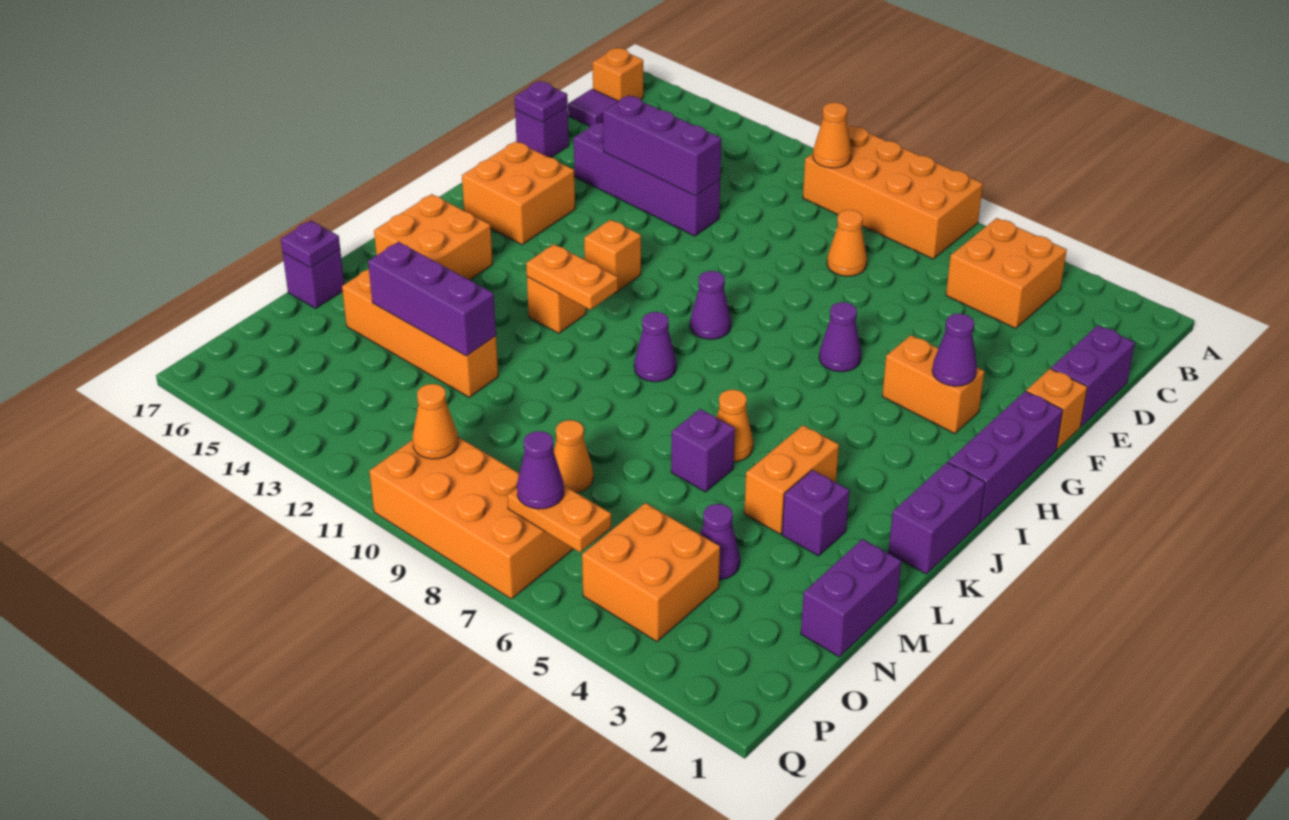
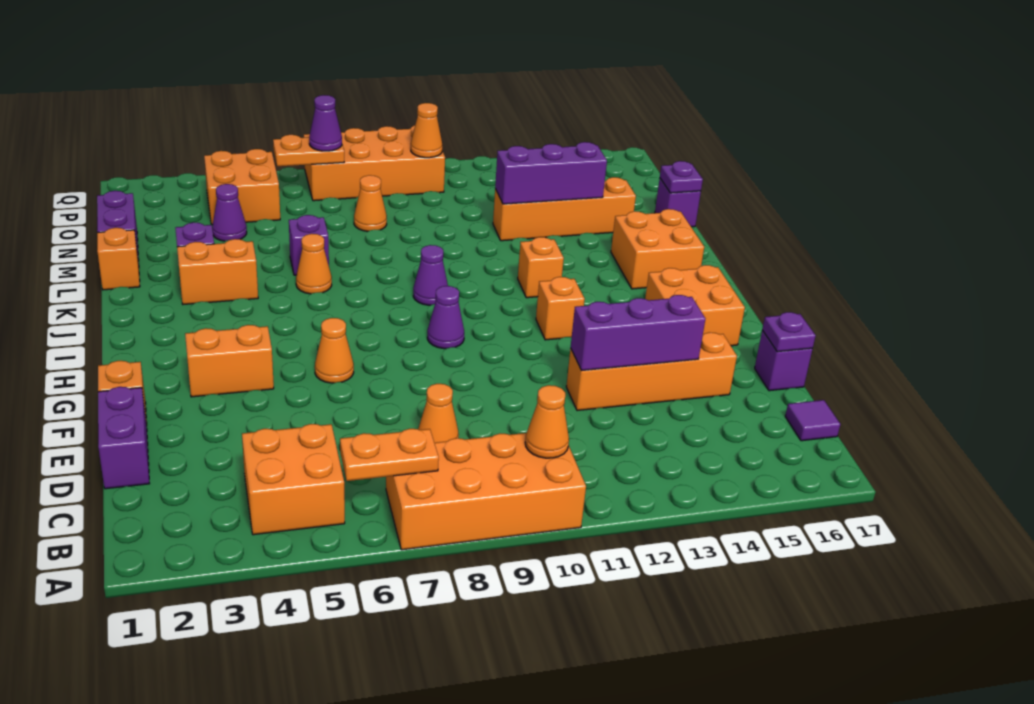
orange brick B17 level 1 -> orange brick L1 level 1
purple brick E12:E15 level 1 -> orange brick E12:E15 level 1
purple brick G1:I1 level 1 -> none
purple cone G3 level 2 -> none
purple cone G6 level 1 -> orange cone G6 level 1
purple brick J1:K1 level 1 -> none
orange plate J11:J12 level 2 -> orange plate B6:B7 level 2
orange brick K4:L4 level 1 -> orange brick K3:K4 level 1

